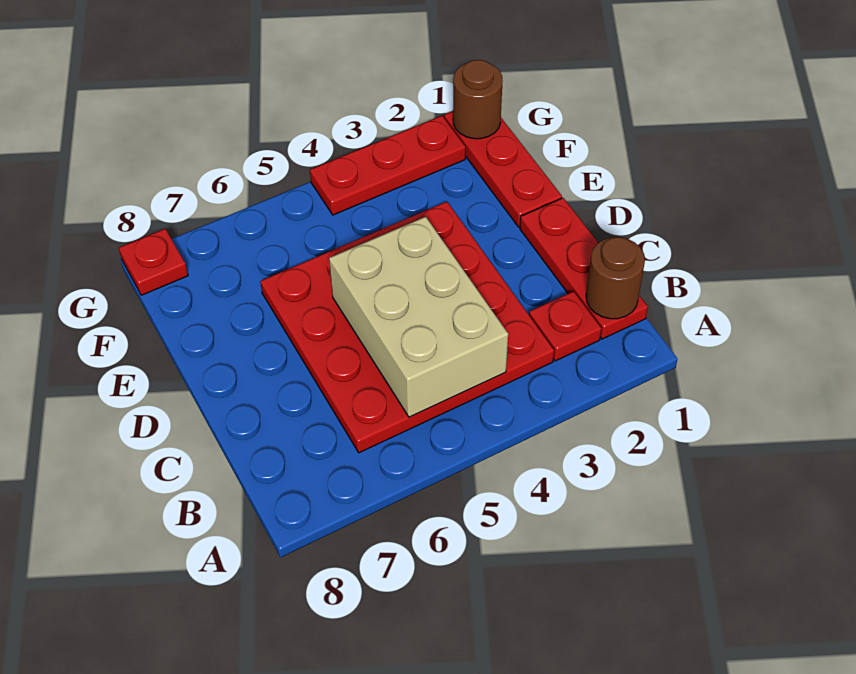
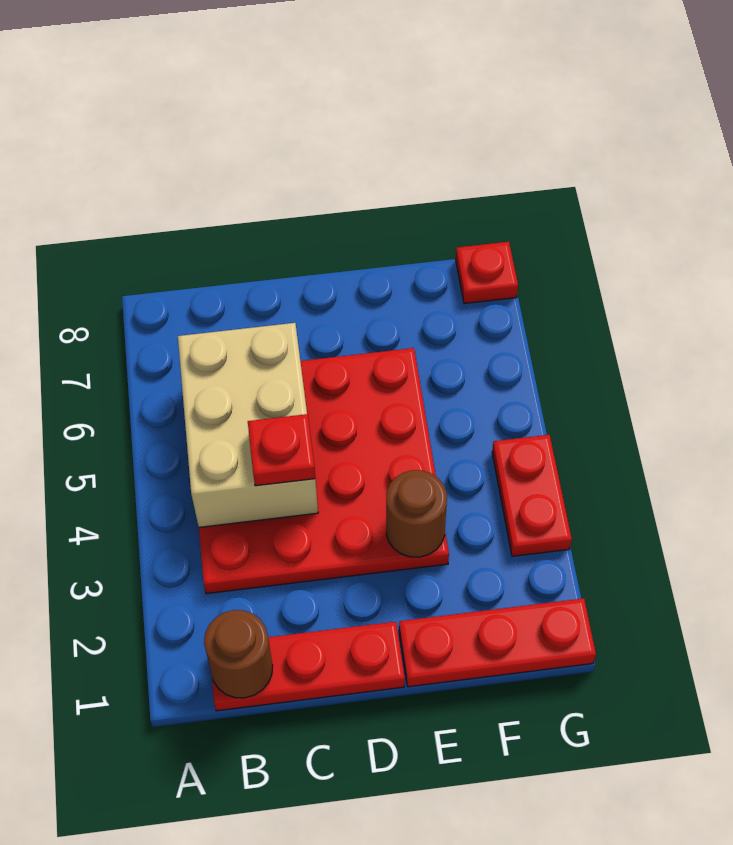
red plate B2 level 1 -> red plate C4 level 3
tan brick B4:D5 level 2 -> tan brick B4:C6 level 2
brown round brick G1 level 2 -> brown round brick E3 level 2
red plate G2:G4 level 1 -> red plate G3:G4 level 1

